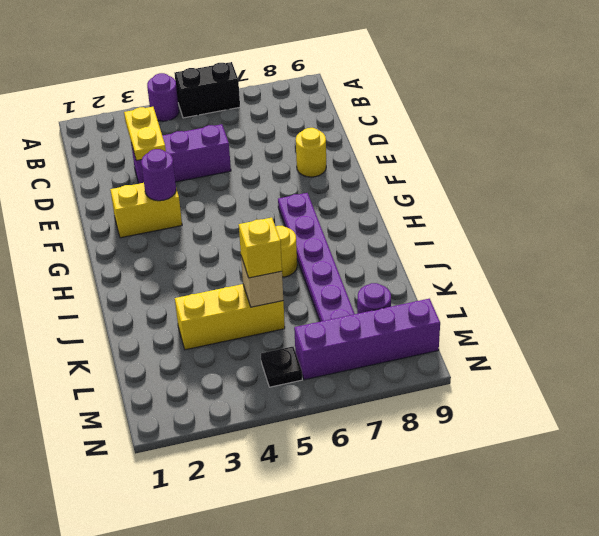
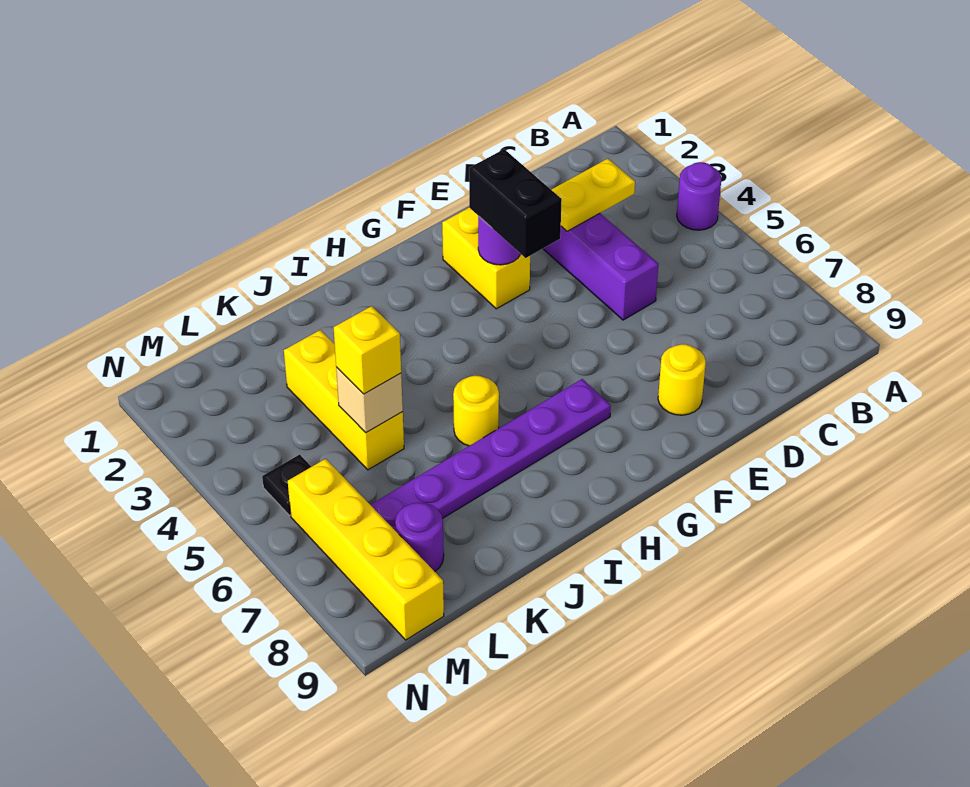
black brick A5:A6 level 1 -> black brick F3:F4 level 3
purple brick M6:M9 level 1 -> yellow brick M6:M9 level 1

